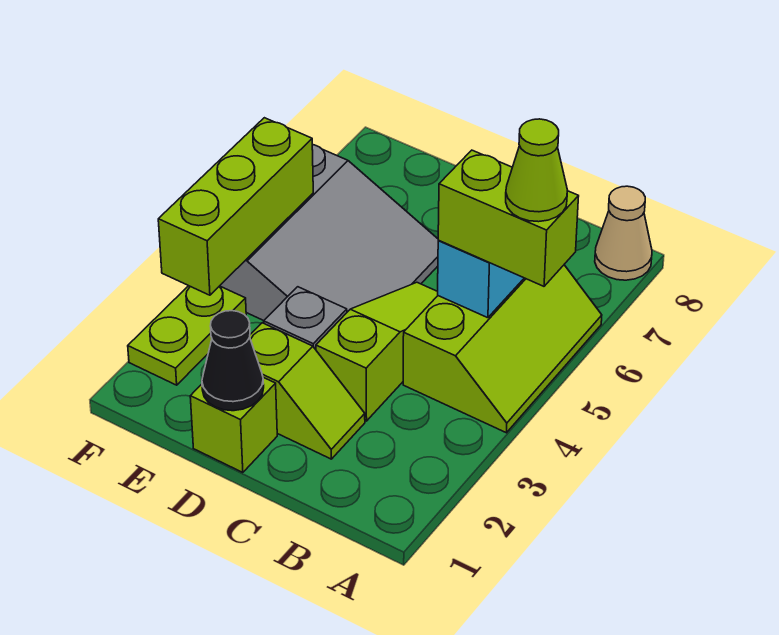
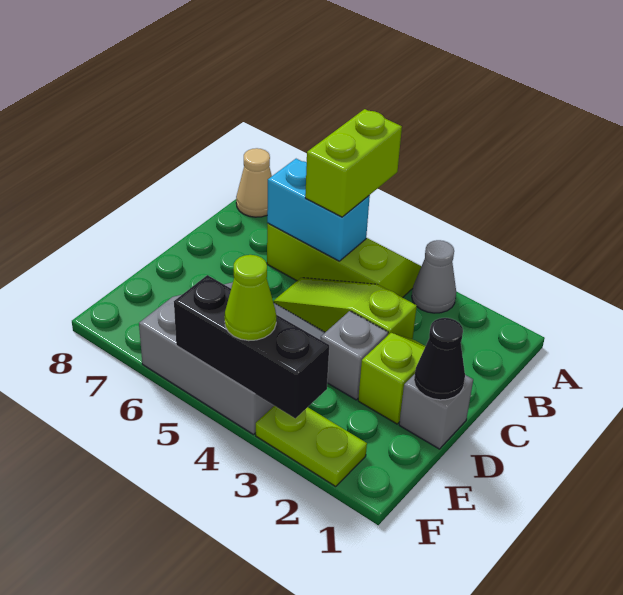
none -> grey cone A3 level 1
lime cone A5 level 4 -> lime cone F4 level 3
lime brick D1 level 1 -> grey brick D1 level 1
lime brick F3:F5 level 2 -> black brick F3:F5 level 2

